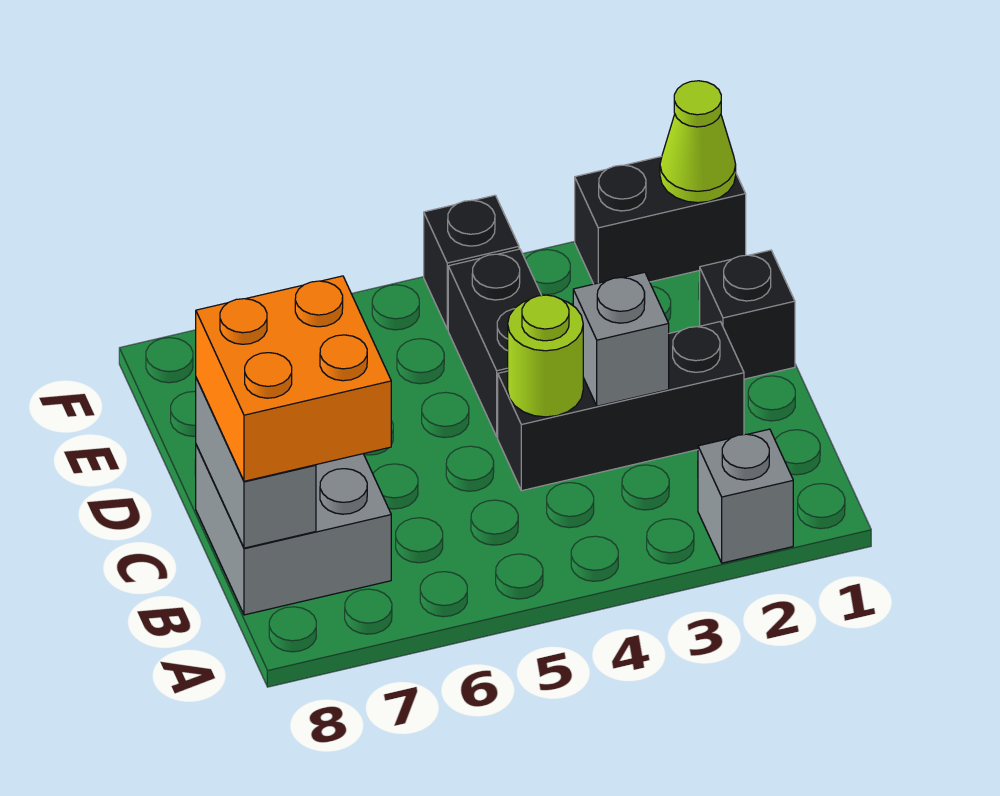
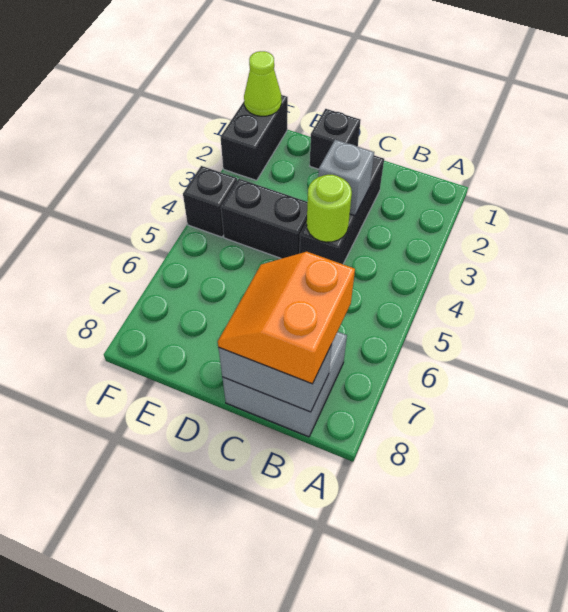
grey brick A2 level 1 -> none
orange brick B7:C8 level 3 -> orange slope B7:C8 level 3 top B

